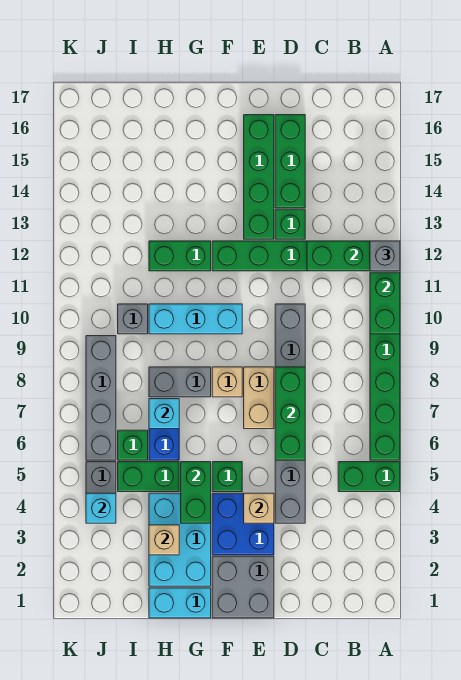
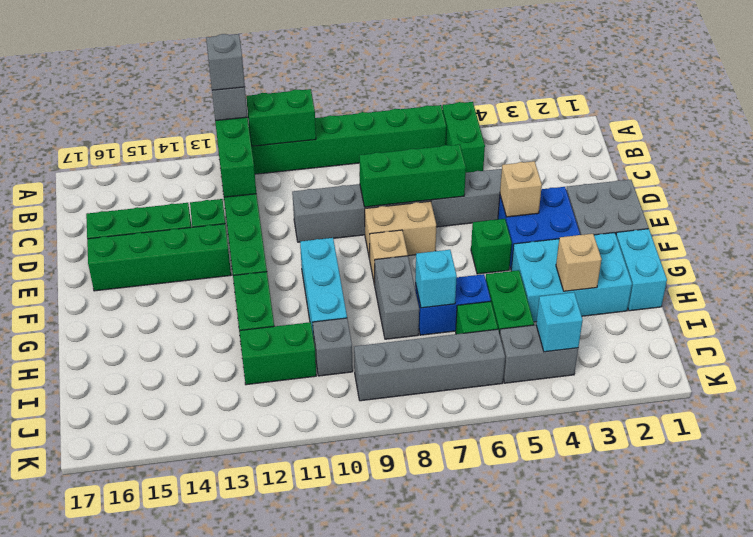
none -> grey brick A12 level 4
green brick G4:G5 level 2 -> green brick I11:I12 level 1

